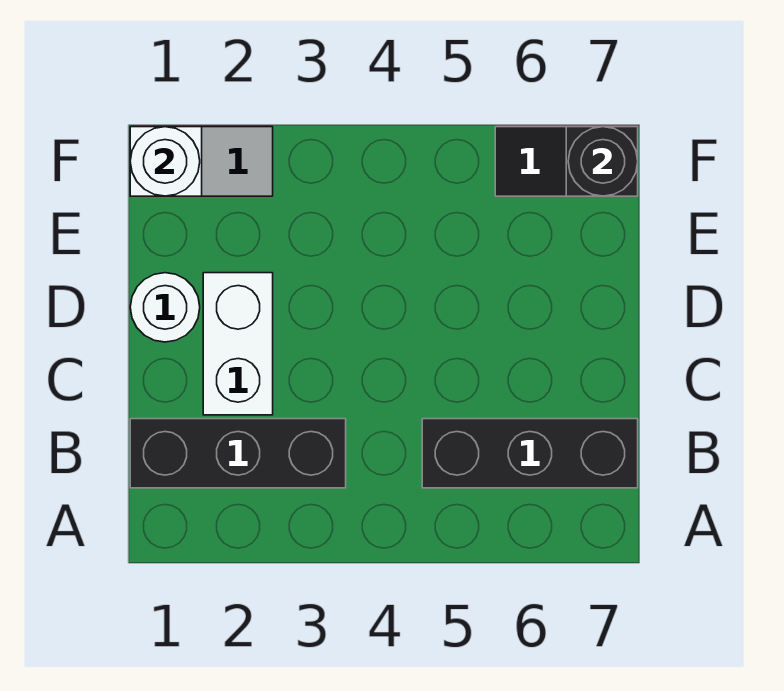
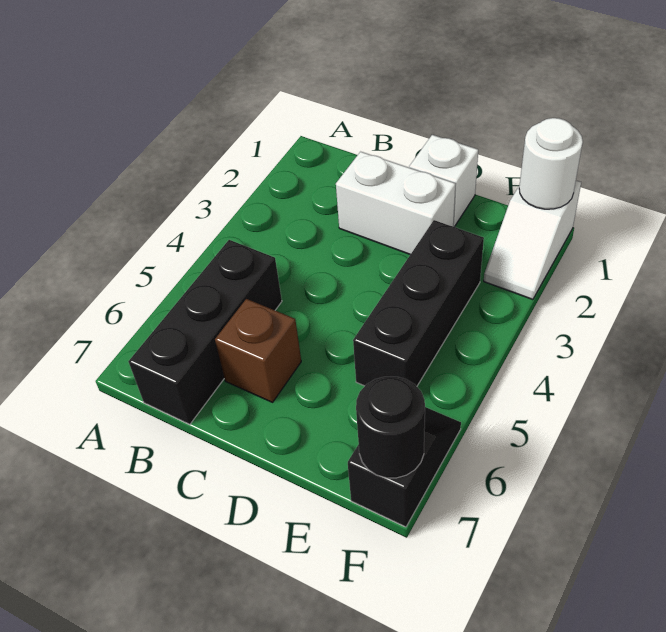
black brick B1:B3 level 1 -> black brick E3:E5 level 1
none -> brown brick C6 level 1
white round brick D1 level 1 -> white brick D1 level 1

